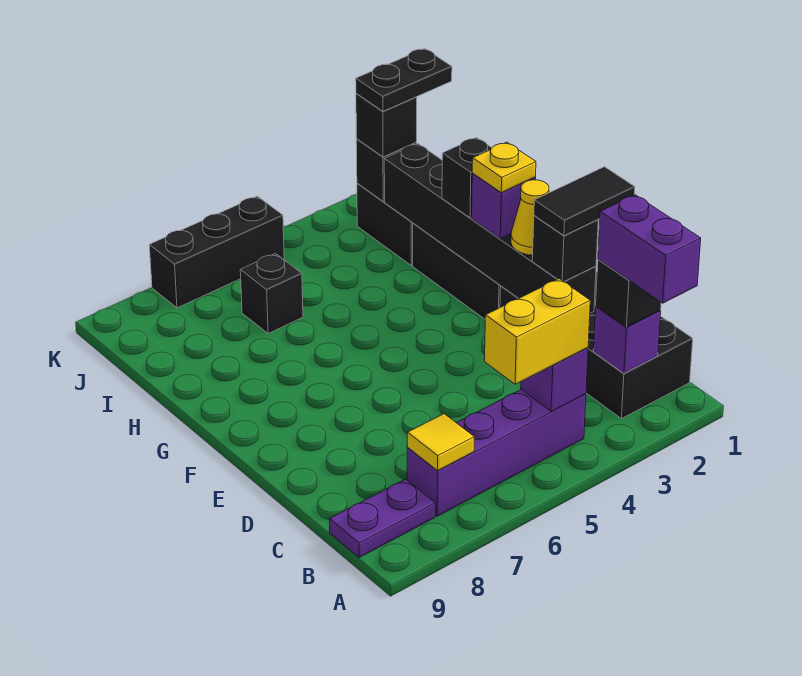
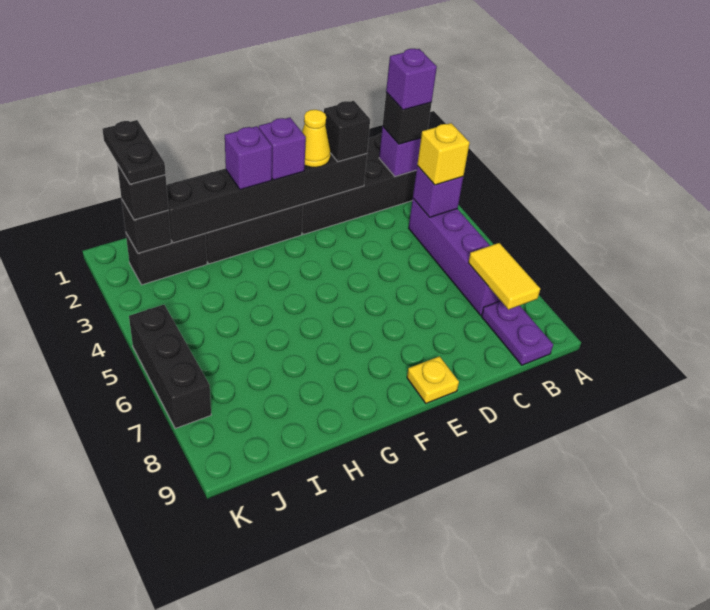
purple brick A2:B2 level 4 -> purple brick B2 level 4
yellow brick B4:B5 level 3 -> yellow brick B4 level 3
yellow tile B7 level 2 -> yellow tile B7:B8 level 2
black tile D1:D2 level 4 -> none
yellow plate F2 level 4 -> yellow plate E9 level 1
black brick G2 level 3 -> purple brick G2 level 3
black brick I6 level 1 -> none

